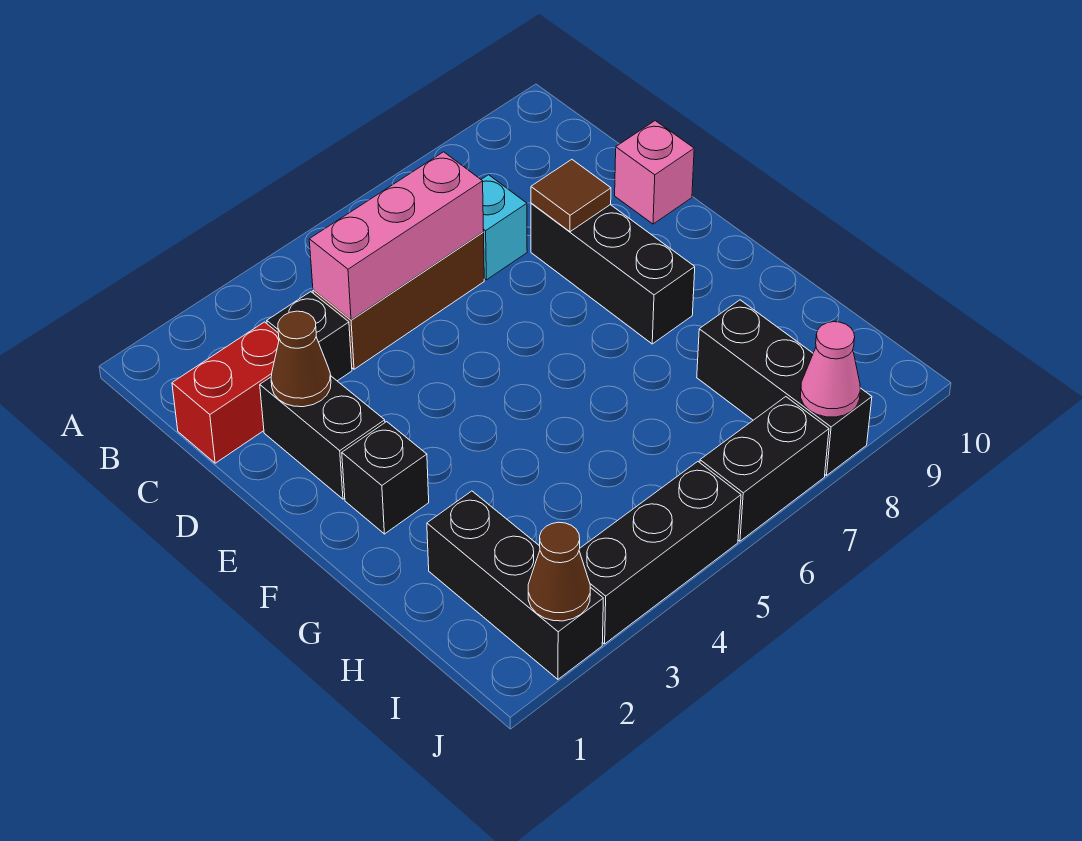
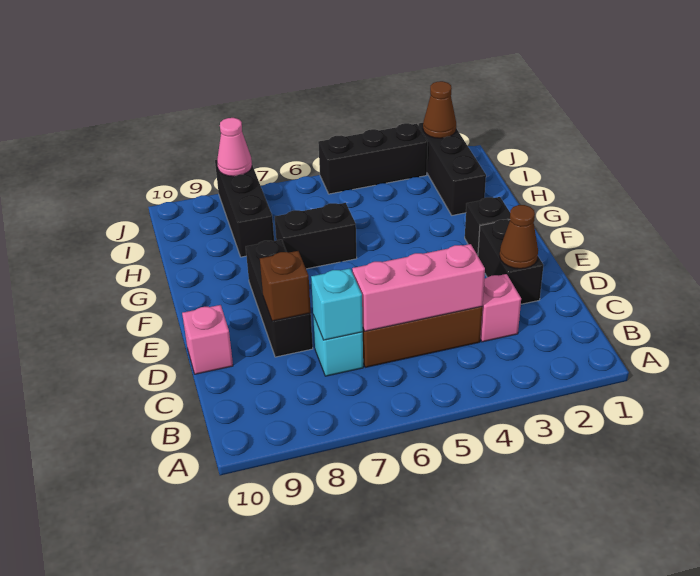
red brick C1:C2 level 1 -> none
black brick C3 level 1 -> pink brick C3 level 1
none -> cyan brick C7 level 2
brown tile D8 level 2 -> brown brick D8 level 2
black brick J6:J7 level 1 -> black brick G6:G7 level 1

